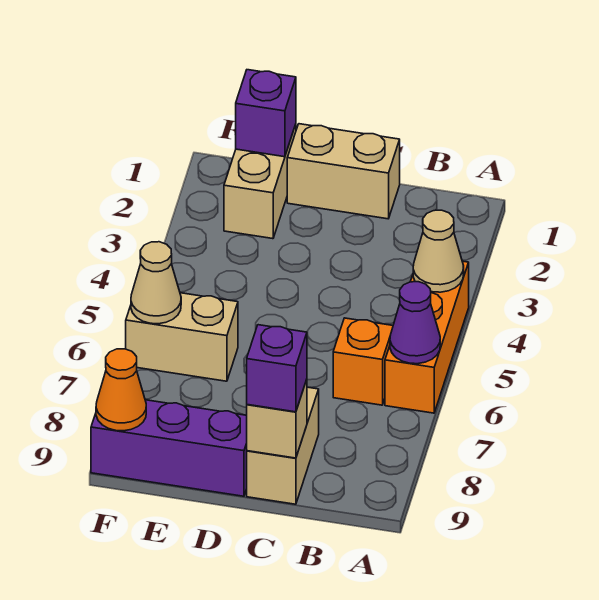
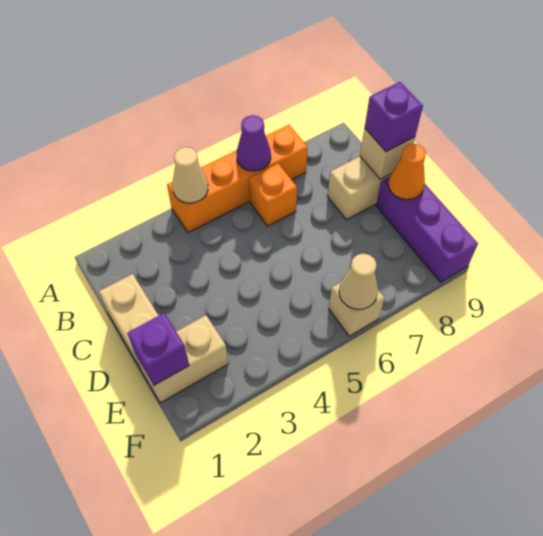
orange brick A4:A6 level 1 -> orange brick A4:A7 level 1
tan brick E6:F6 level 1 -> tan brick F6 level 1
orange cone F9 level 2 -> orange cone D9 level 2

